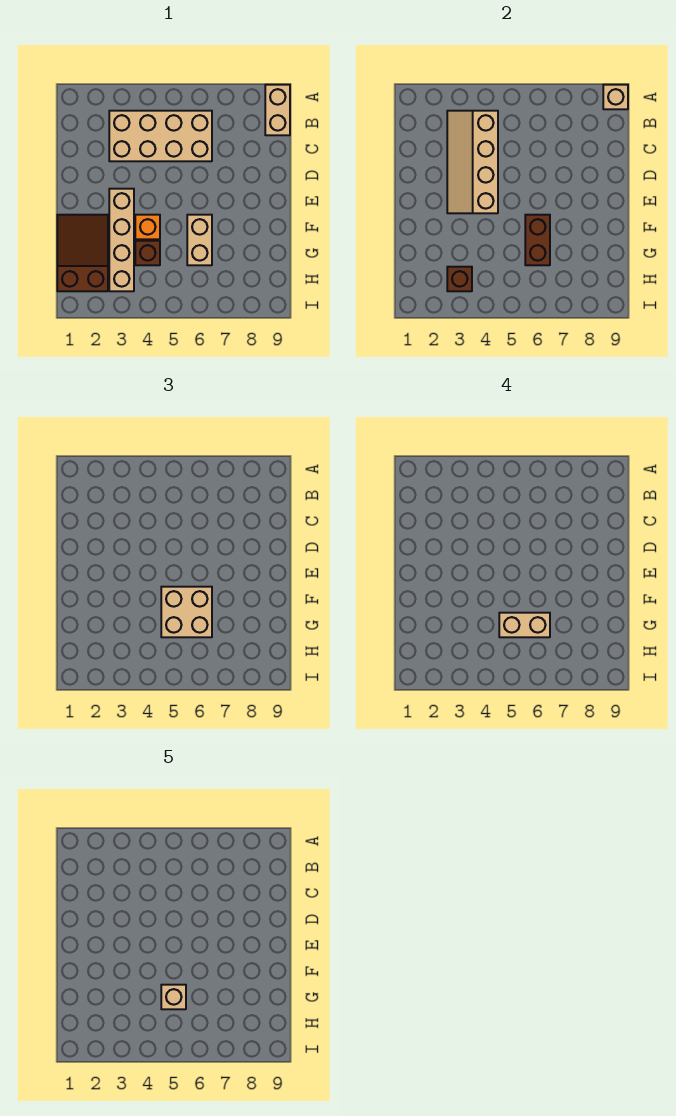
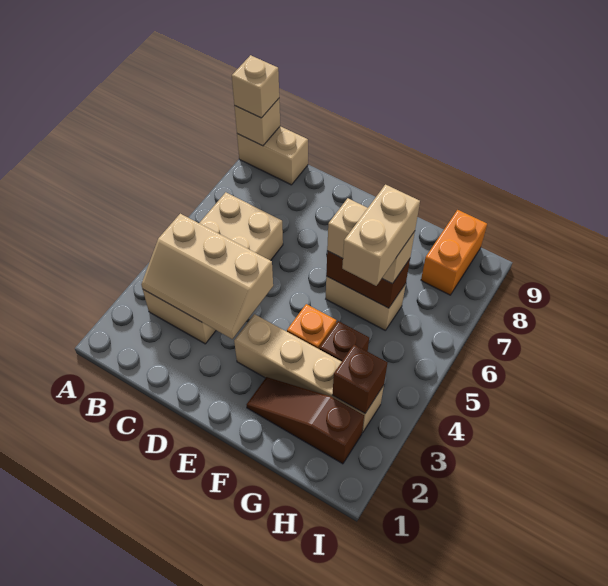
tan slope B3:E4 level 2 top 4 -> tan slope B3:D4 level 2 top 4
brown slope F1:H2 level 1 top H -> brown slope F2:H2 level 1 top H
tan brick F5:G6 level 3 -> tan brick F6:G6 level 3
tan brick G5 level 5 -> tan brick A9 level 3
none -> orange brick H8:H9 level 1

